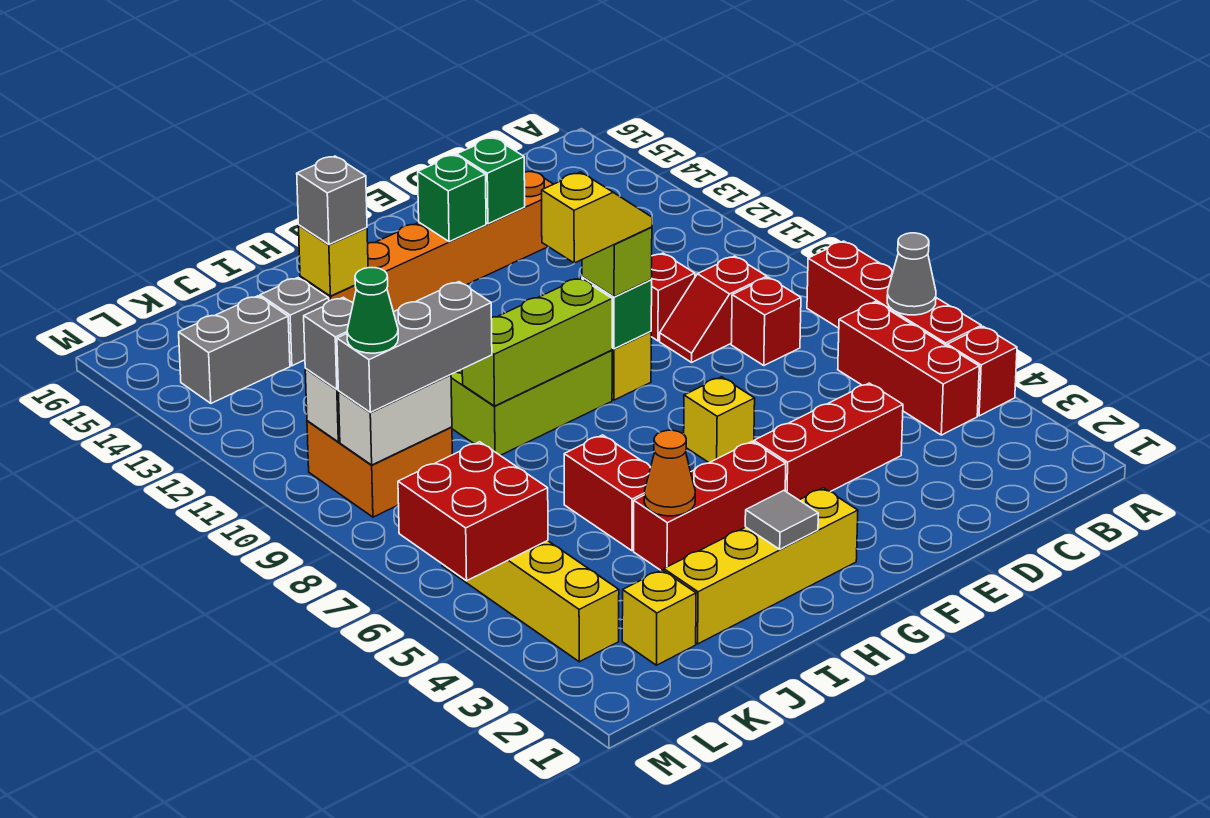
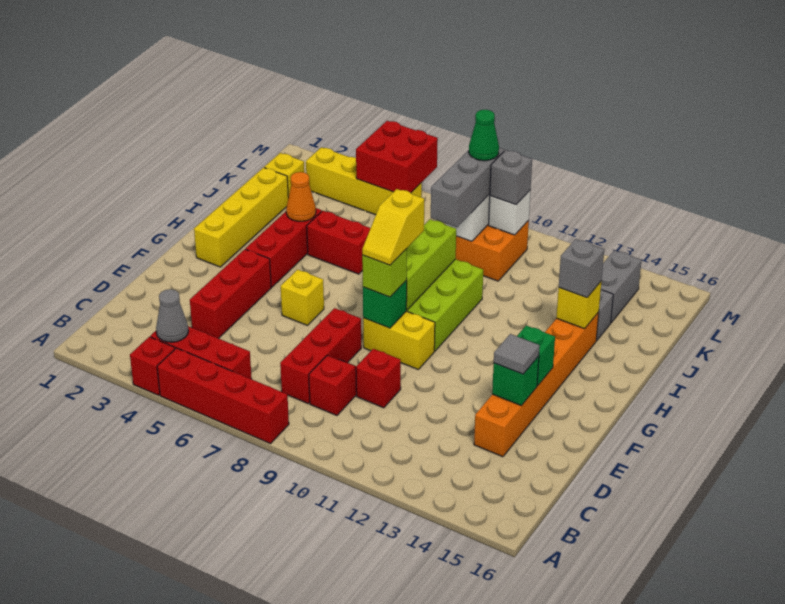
grey cone A6 level 2 -> grey cone B4 level 2
red brick C8 level 1 -> red brick C8:E8 level 1
grey tile H2 level 2 -> grey tile E14 level 3

